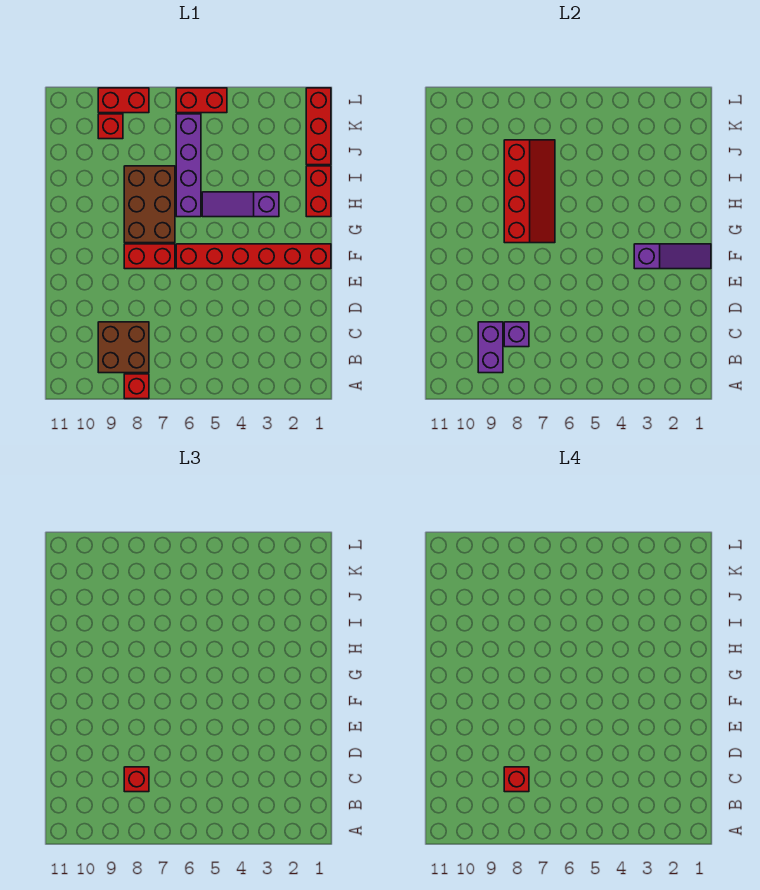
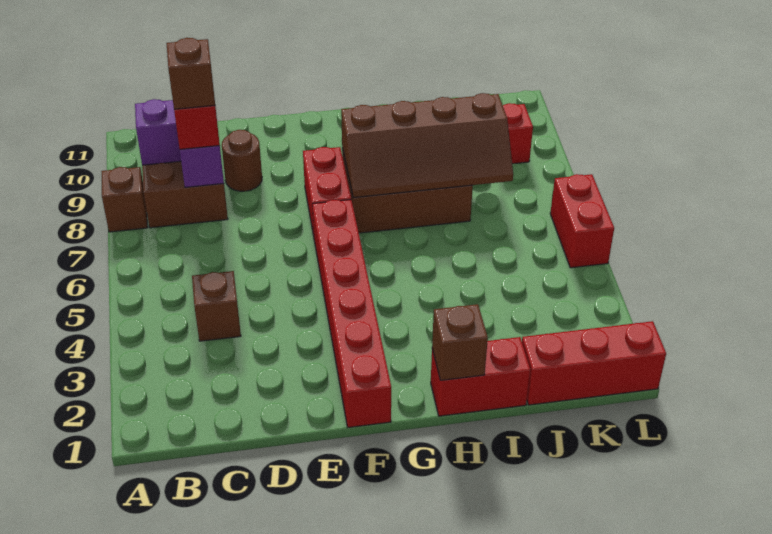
red brick A8 level 1 -> brown brick A8 level 1
none -> brown brick C4 level 1
red brick C8 level 4 -> brown brick C8 level 4
none -> brown round brick D9 level 1
purple slope F1:F3 level 2 top 3 -> none
red slope G7:J8 level 2 top 8 -> brown slope G7:J8 level 2 top 8
none -> brown brick H1 level 2
purple slope H3:H5 level 1 top 3 -> none
purple brick H6:K6 level 1 -> none
red brick L8:L9 level 1 -> none

